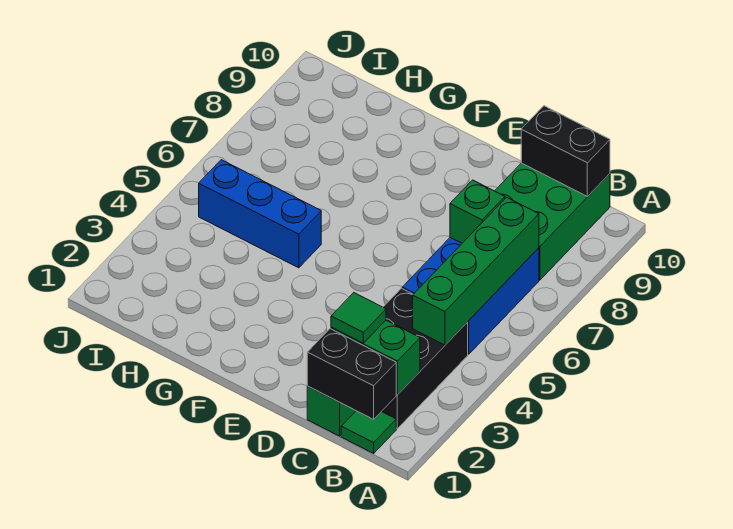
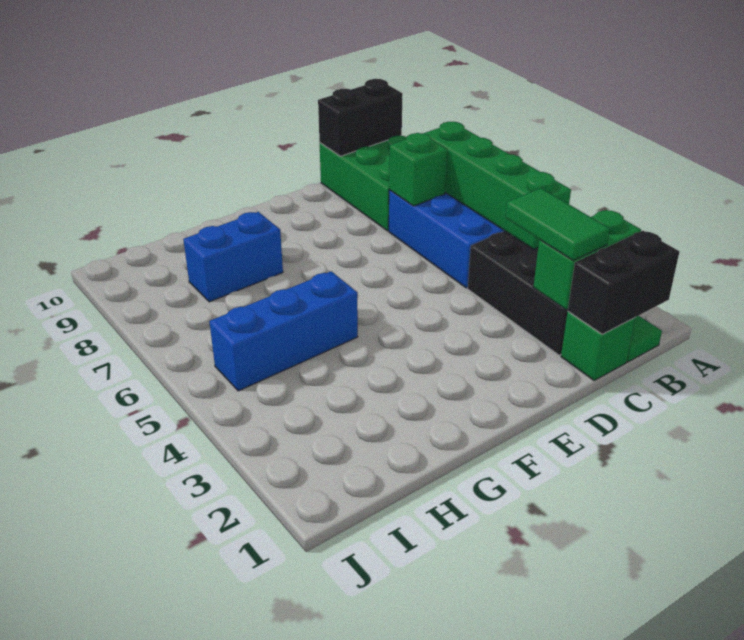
green tile C2 level 3 -> green tile C2:C3 level 3
none -> blue brick G8:H8 level 1

